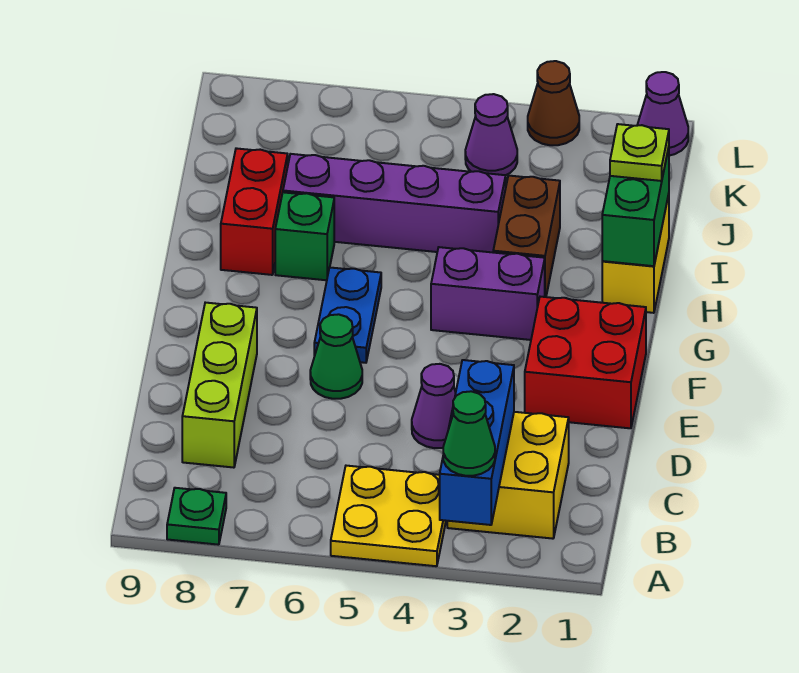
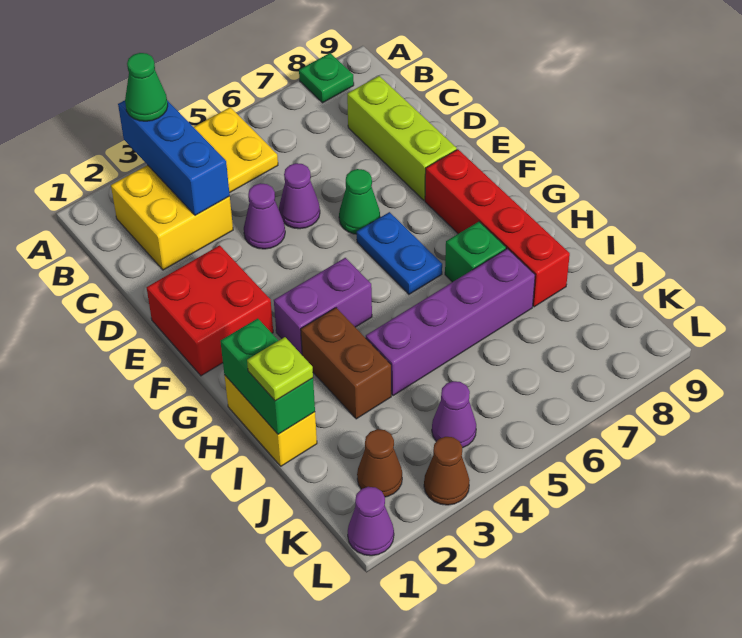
none -> purple cone D5 level 1
red brick H8:I8 level 1 -> red brick F8:I8 level 1
none -> brown cone K2 level 1

